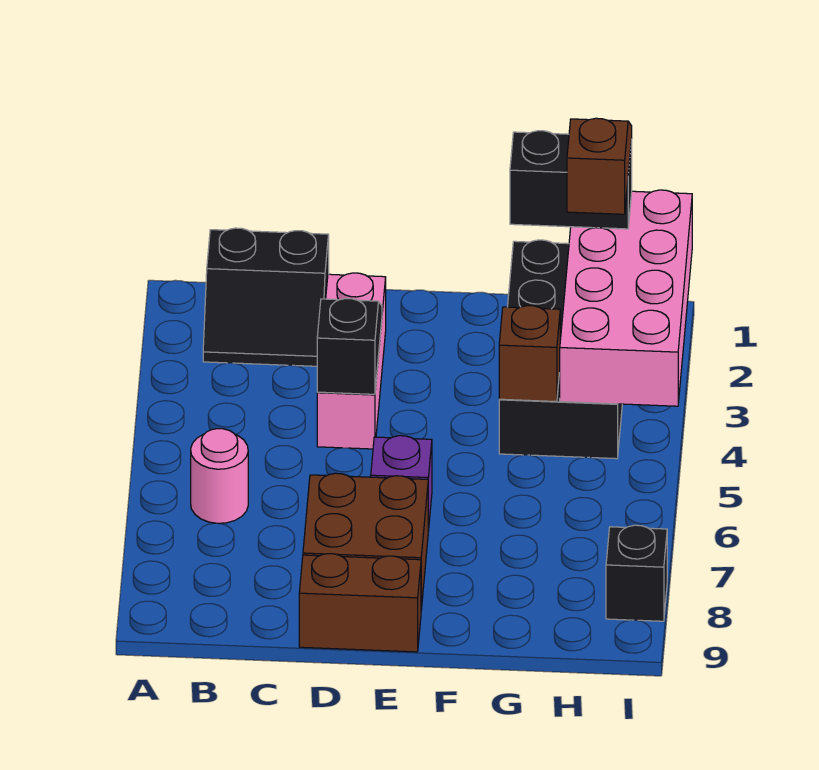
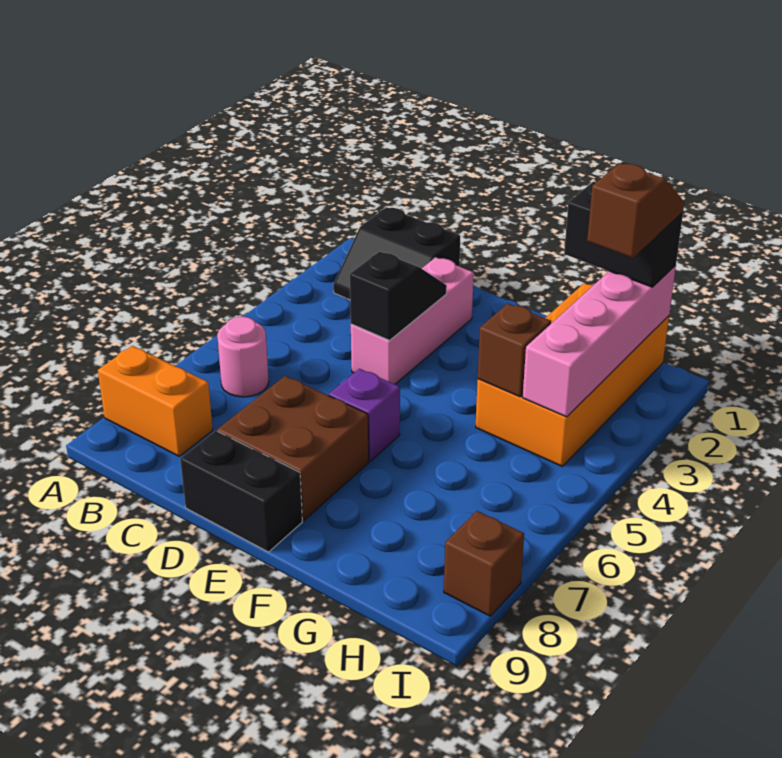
none -> orange brick A8:B8 level 1
brown brick D9:E9 level 1 -> black brick D9:E9 level 1
black brick G1:H4 level 1 -> orange brick G1:H4 level 1
pink brick H1:I4 level 2 -> pink brick H1:H4 level 2
black brick I8 level 1 -> brown brick I8 level 1

